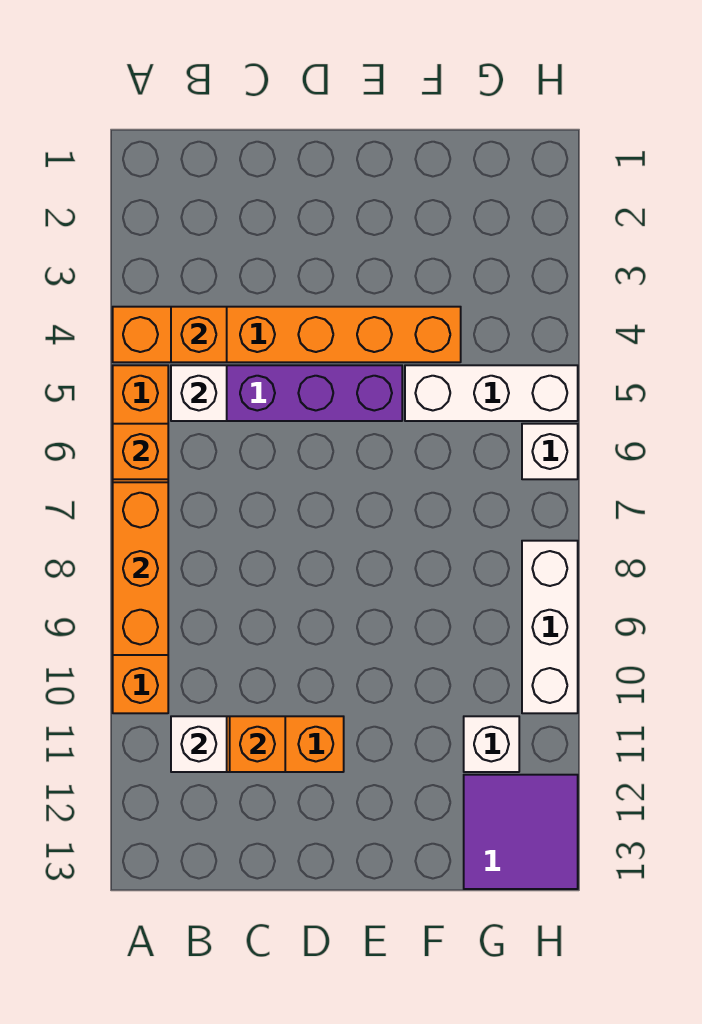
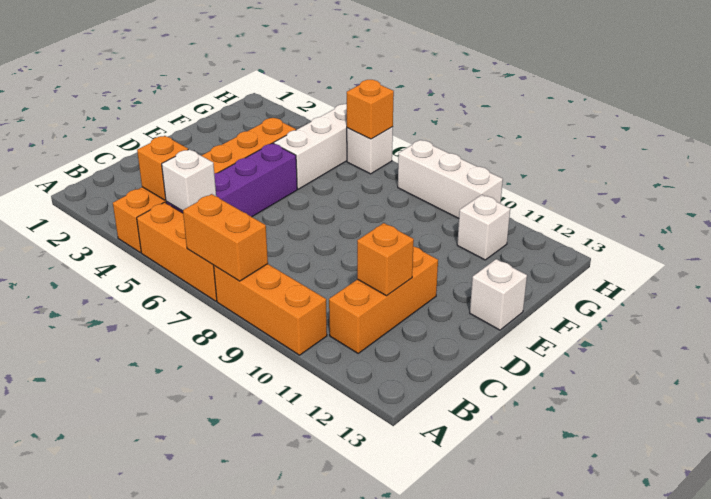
orange brick A6 level 2 -> orange brick H6 level 2
orange brick A7:A9 level 2 -> orange brick A7:A8 level 2
white brick B11 level 2 -> white brick E13 level 1
purple tile G12:H13 level 1 -> none

